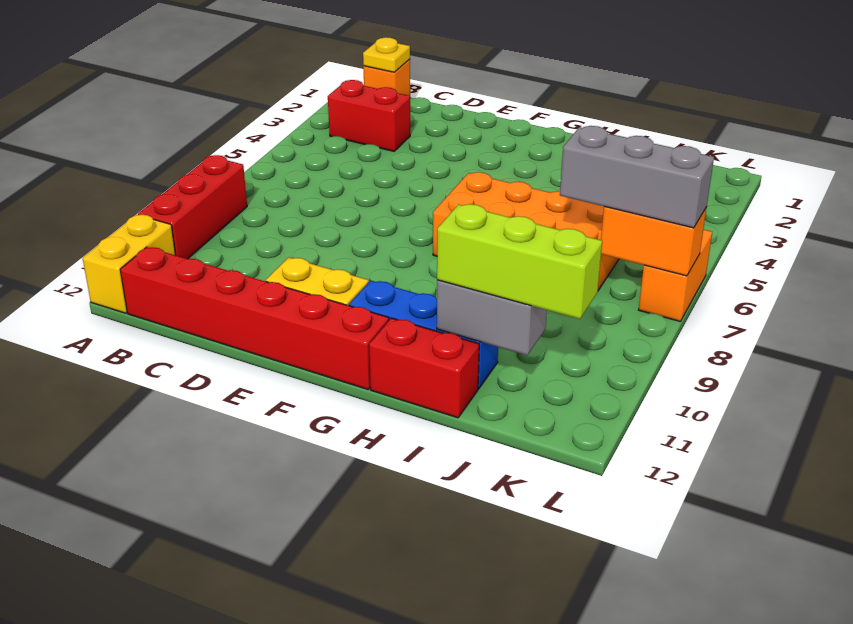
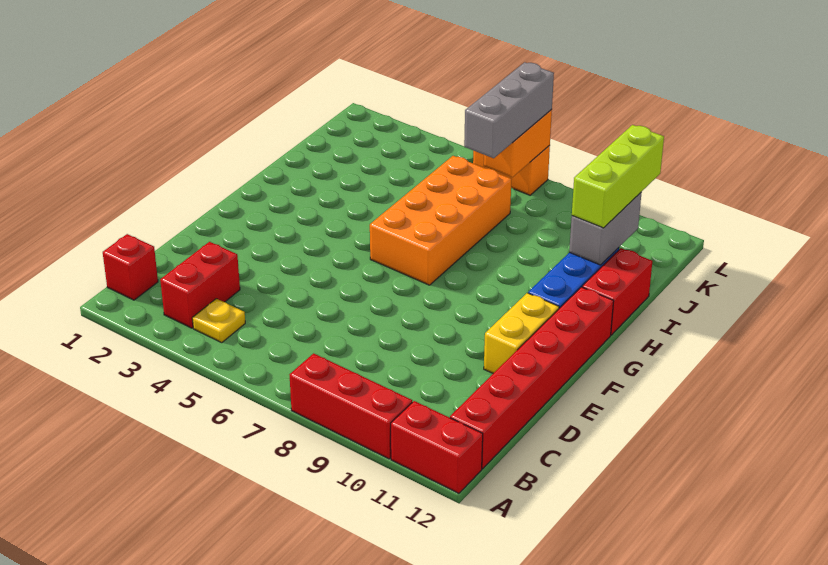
yellow brick A11:A12 level 1 -> red brick A11:A12 level 1
orange brick B1 level 1 -> red brick B1 level 1
yellow plate B1 level 2 -> yellow plate B4 level 1

